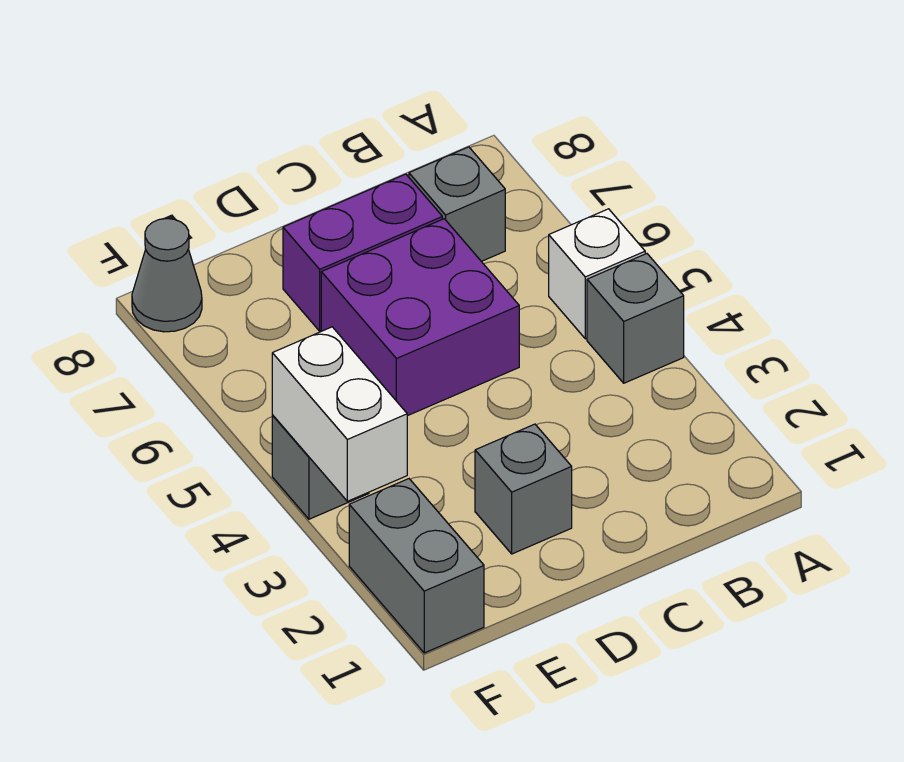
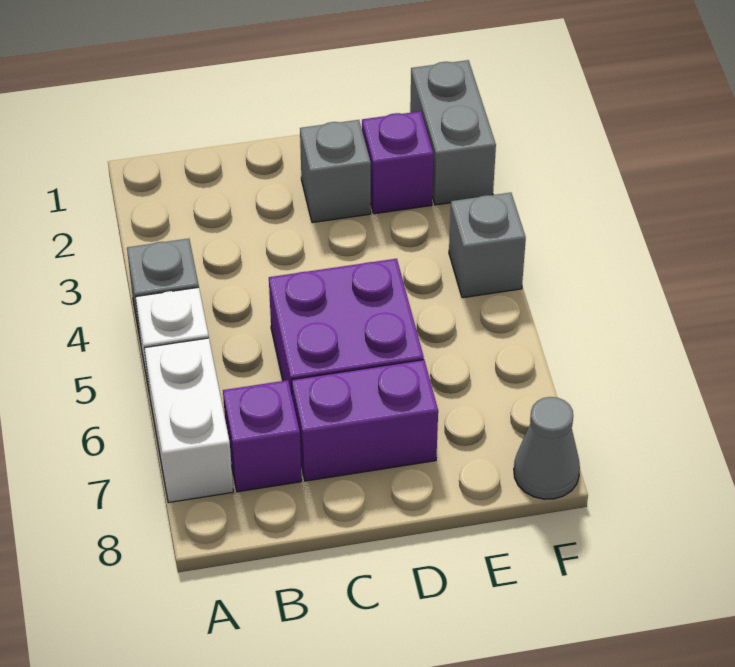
grey brick B7 level 1 -> purple brick B7 level 1
none -> purple brick E2 level 1
white brick F3:F4 level 2 -> white brick A6:A7 level 1

